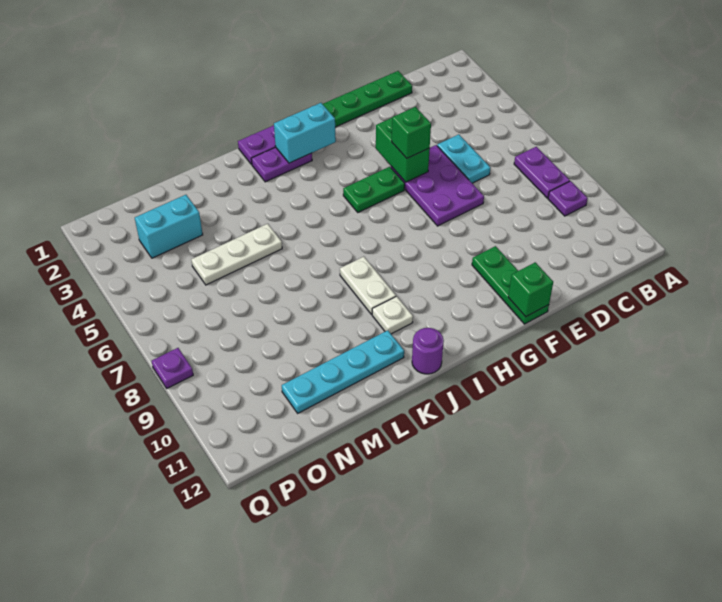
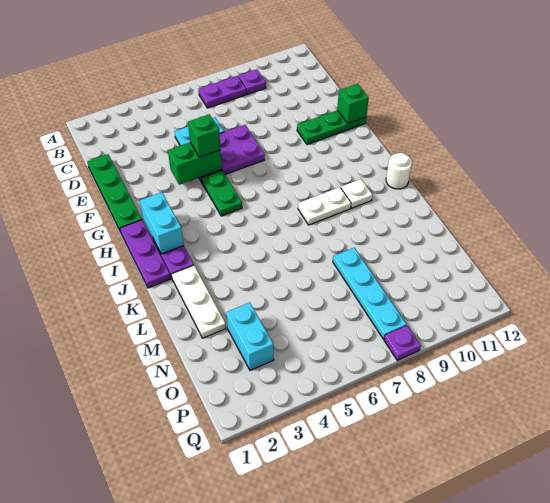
purple round brick J12 level 1 -> white round brick J12 level 1
cyan plate K11:N11 level 1 -> cyan plate M8:P8 level 1
white plate L5:N5 level 1 -> white plate K2:M2 level 1

